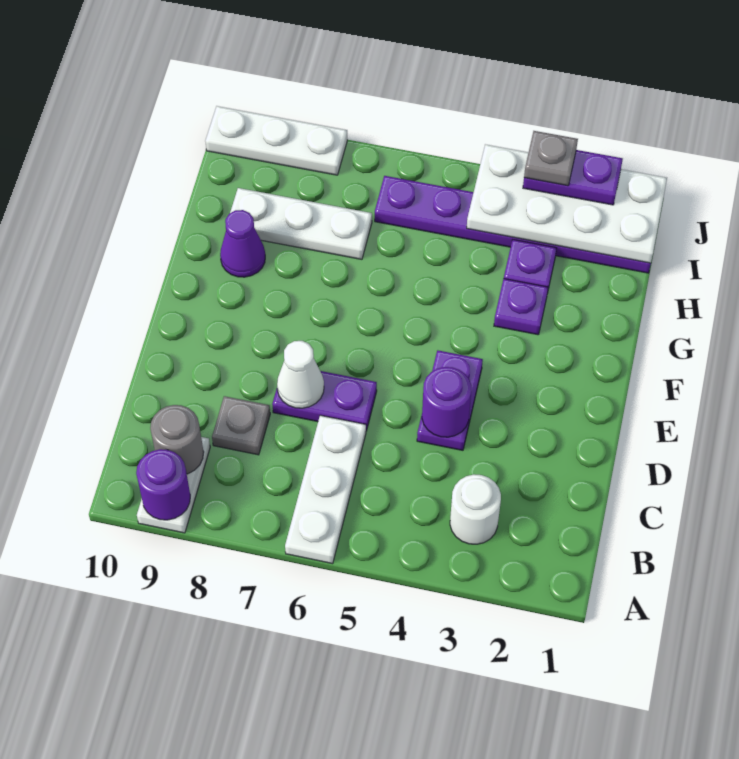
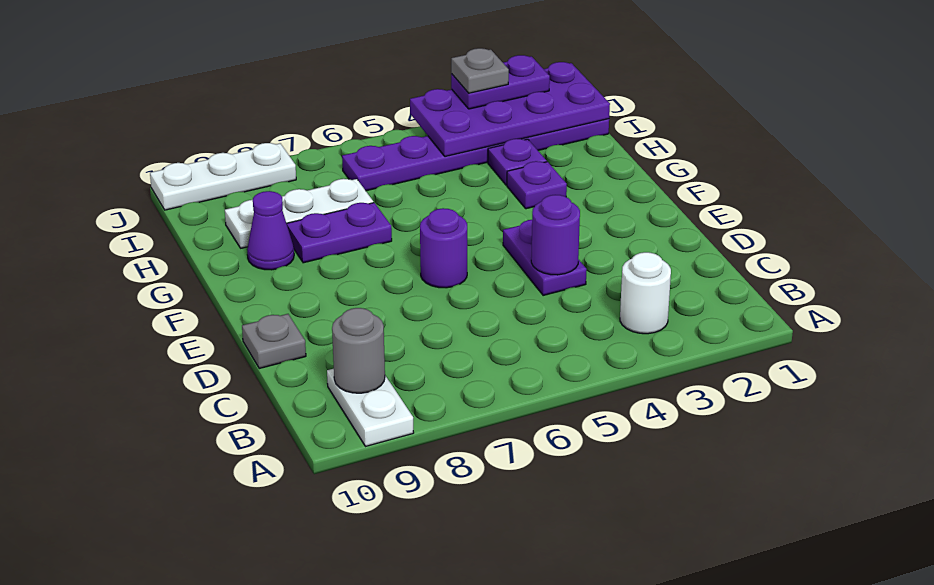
white plate A6:C6 level 1 -> none
purple round brick A9 level 2 -> purple round brick E6 level 1
grey plate C8 level 1 -> grey plate D10 level 1
purple plate D6:D7 level 1 -> purple plate G7:G8 level 1
white cone D7 level 2 -> none
white plate I1:J4 level 2 -> purple plate I1:J4 level 2

